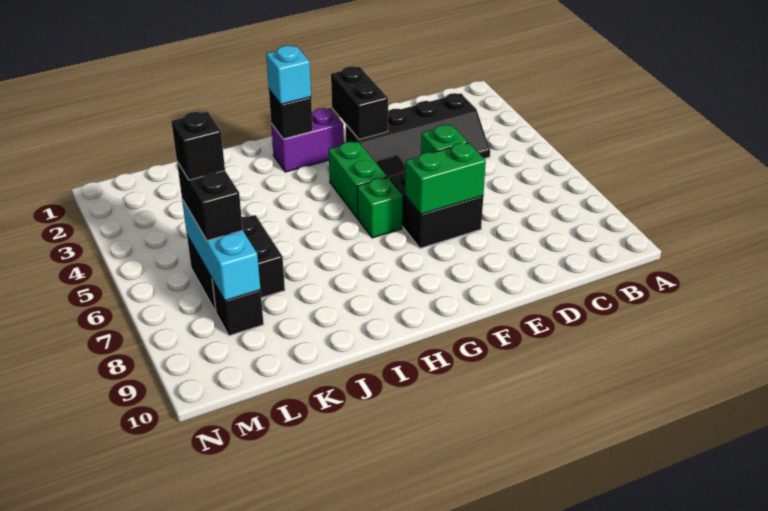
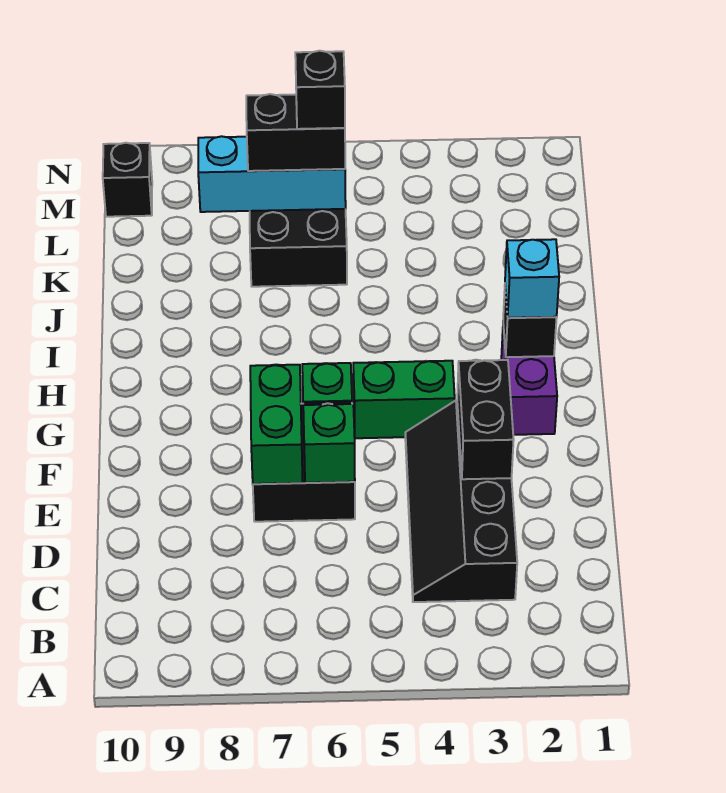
black brick F2:F3 level 2 -> black brick E3:F3 level 2
black brick L8 level 1 -> black brick M10 level 1

